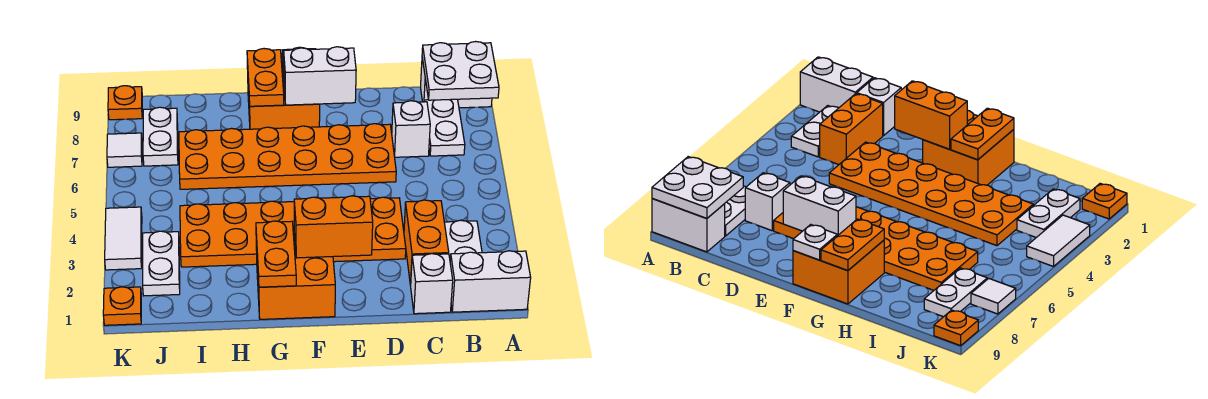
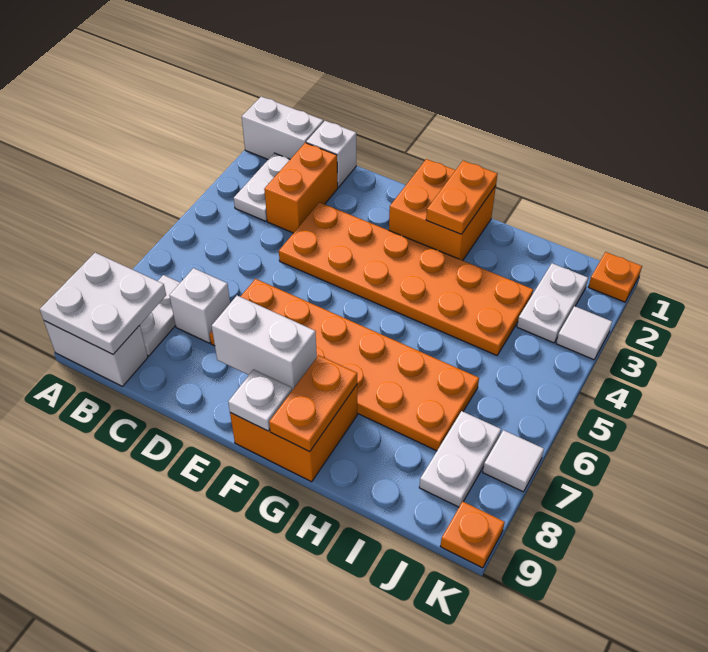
orange brick E2:F2 level 2 -> none
white tile K3:K4 level 1 -> white tile K3 level 1

